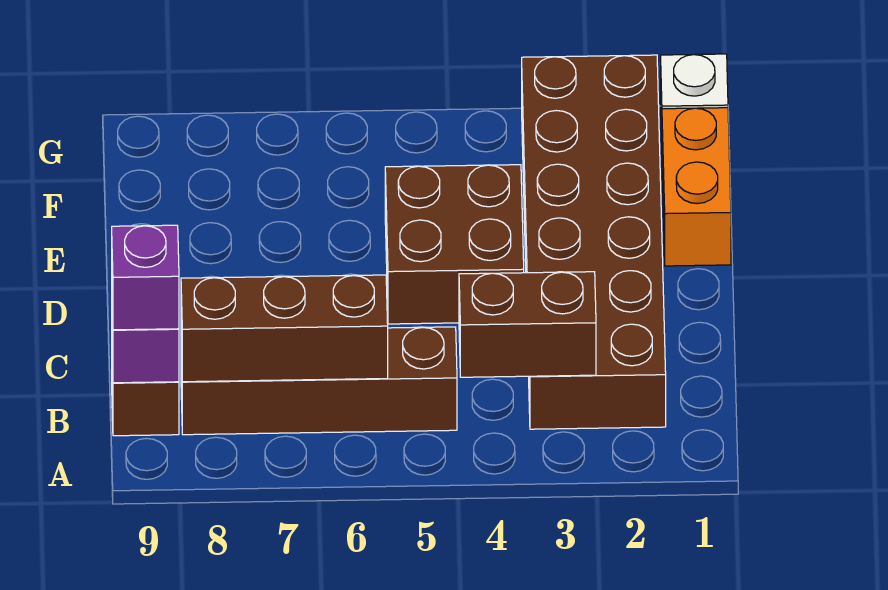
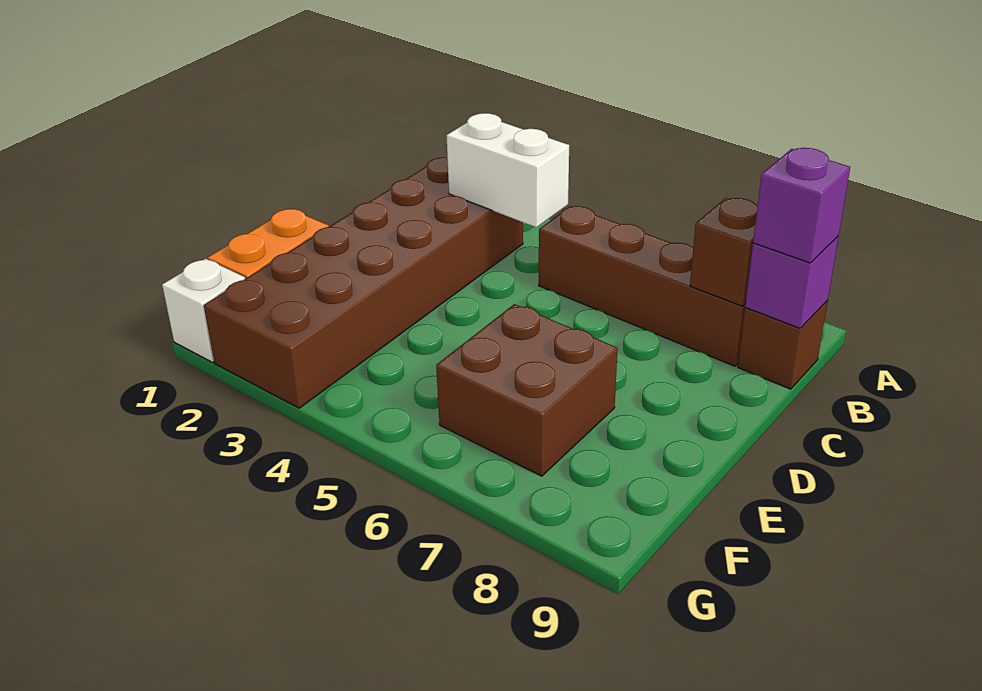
brown brick B3:B4 level 2 -> white brick B3:B4 level 2
brown brick B6:B8 level 2 -> brown brick B8 level 2
brown brick D4:E5 level 1 -> brown brick E6:F7 level 1

